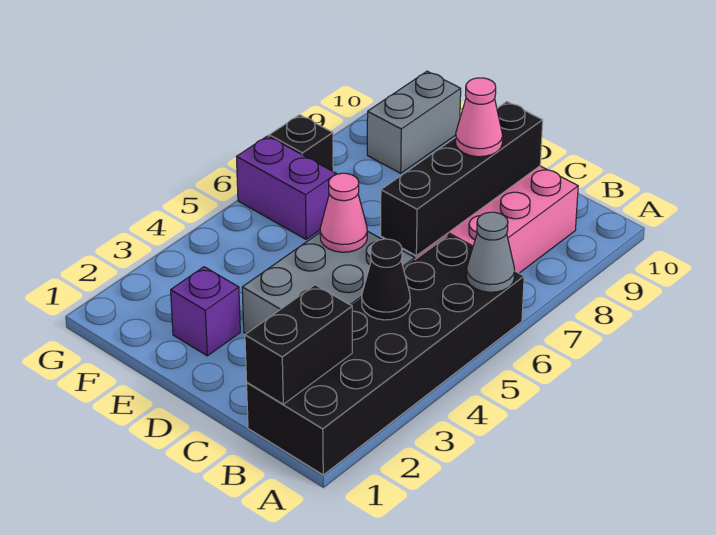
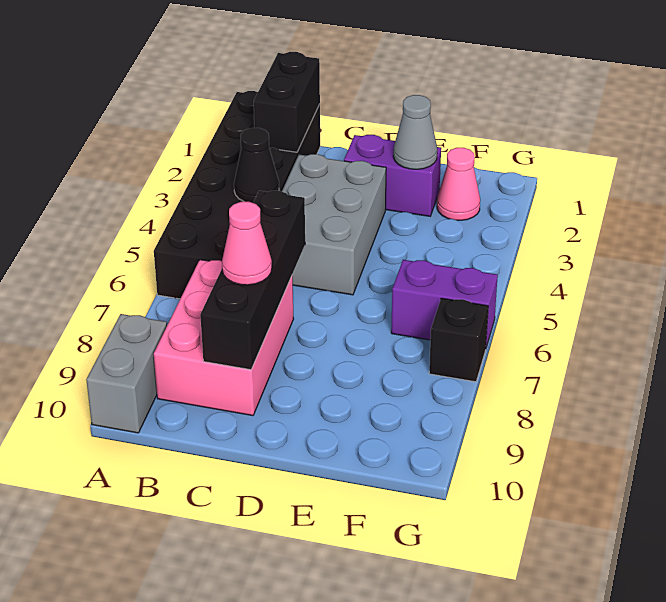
grey cone A6 level 2 -> grey cone E2 level 2
pink cone D5 level 2 -> pink cone F2 level 1
purple brick E2 level 1 -> purple brick D2:E2 level 1
grey brick F9:F10 level 1 -> grey brick A9:A10 level 1

